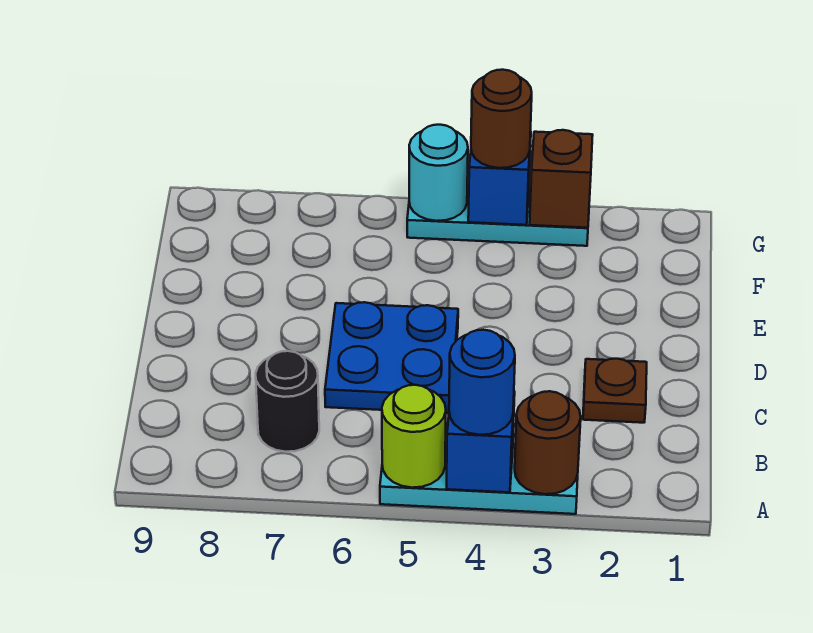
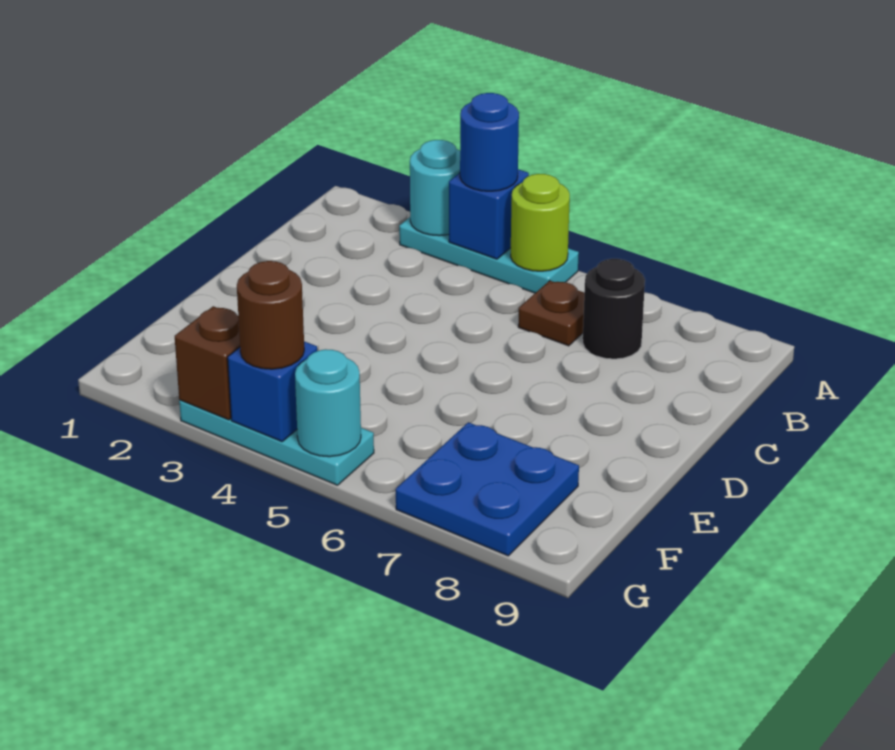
brown round brick A3 level 2 -> cyan round brick A3 level 2
brown plate C2 level 1 -> brown plate B6 level 1
blue plate C5:D6 level 1 -> blue plate F7:G8 level 1

